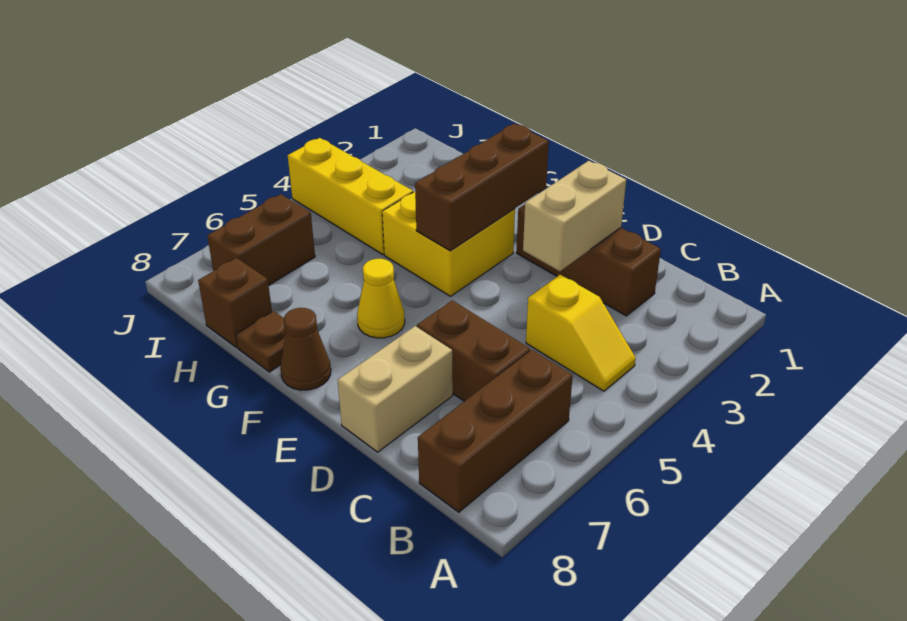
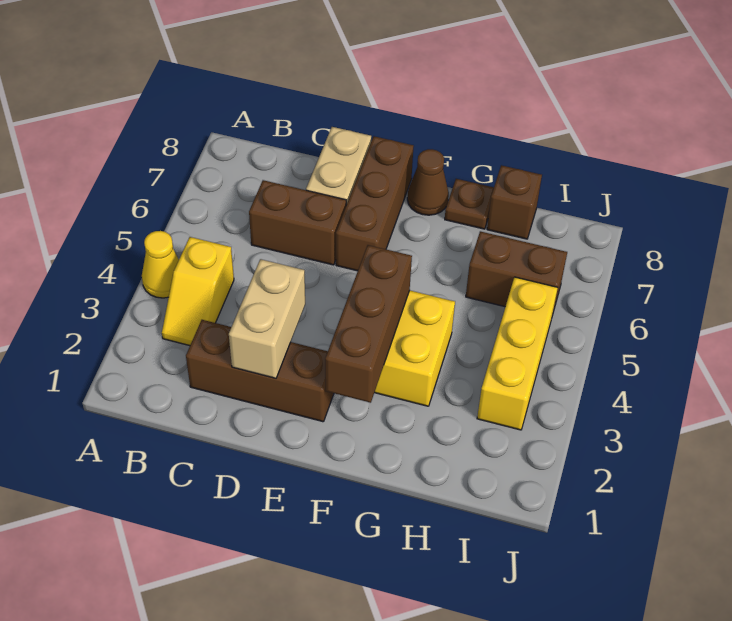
yellow slope B4:C4 level 1 top C -> yellow slope B3:B4 level 1 top 4
brown brick B6:B8 level 1 -> brown brick E6:E8 level 1
yellow cone F6 level 1 -> yellow cone A4 level 1
yellow brick H4:J4 level 1 -> yellow brick I3:I5 level 1
brown brick I6:I7 level 1 -> brown brick H6:I6 level 1

